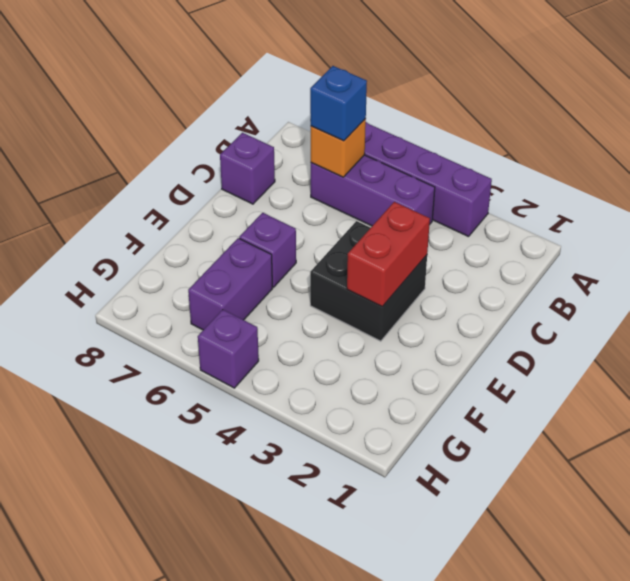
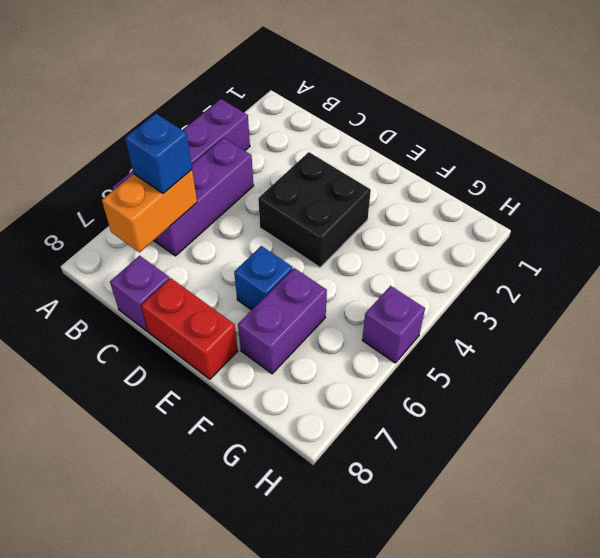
orange brick B6 level 2 -> orange brick B6:B7 level 2
red brick D3:E3 level 2 -> red brick D8:E8 level 1
purple brick E6 level 1 -> blue brick E6 level 1
purple brick F6:G6 level 1 -> purple brick F6:F7 level 1

